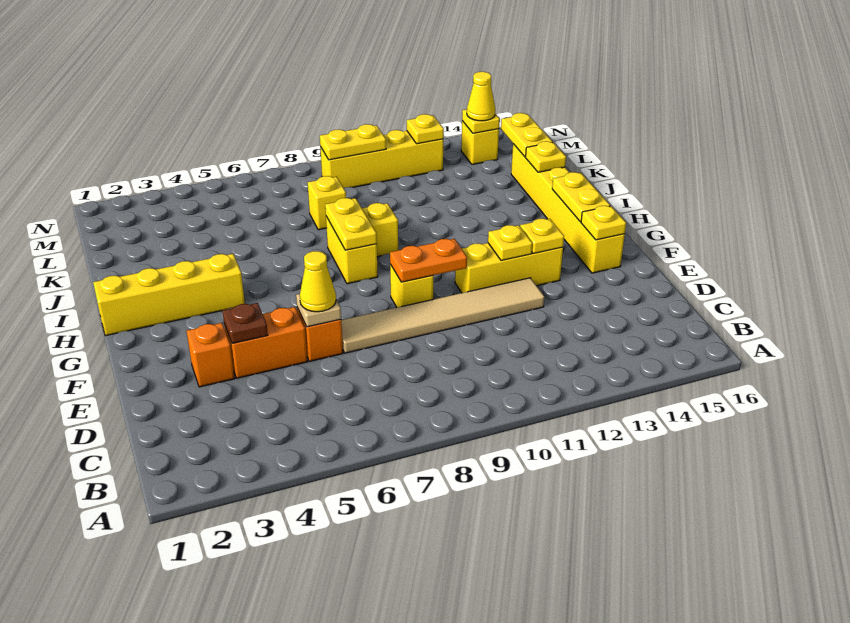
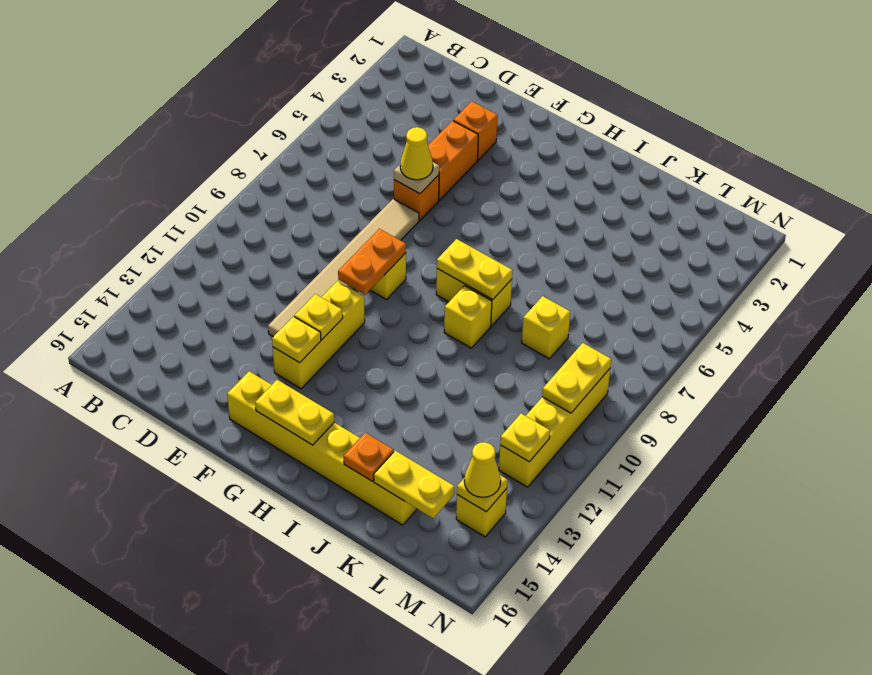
brown plate E4 level 2 -> none
yellow plate F15 level 2 -> none
yellow brick H1:H4 level 1 -> none
yellow plate J15 level 2 -> orange plate J15 level 2

